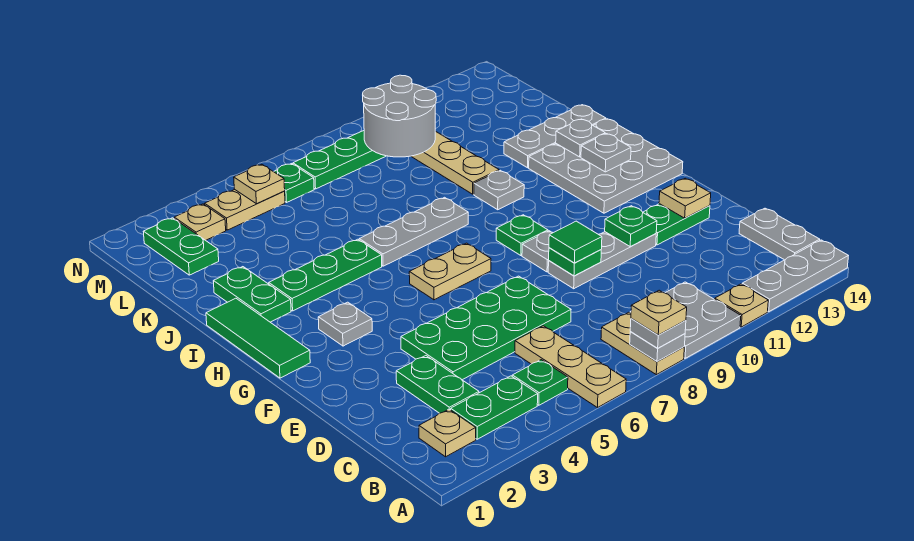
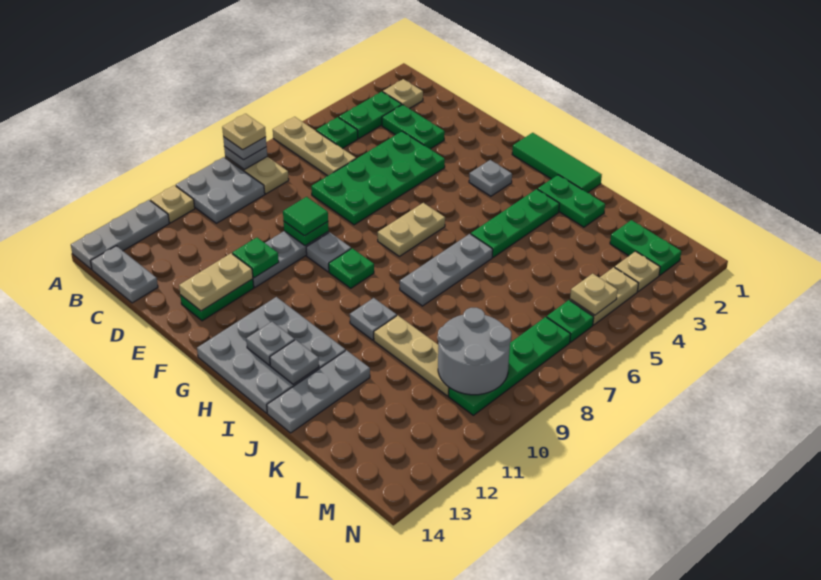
tan plate E13 level 2 -> tan plate E12:E13 level 2

